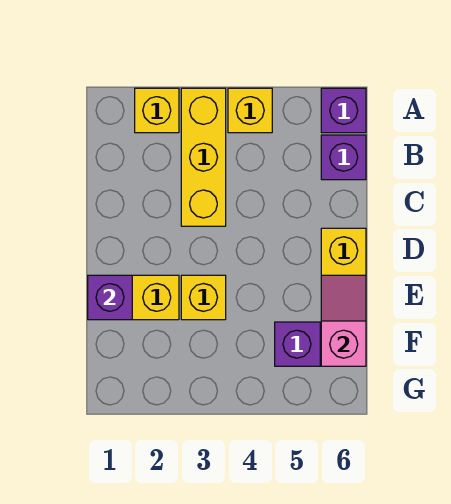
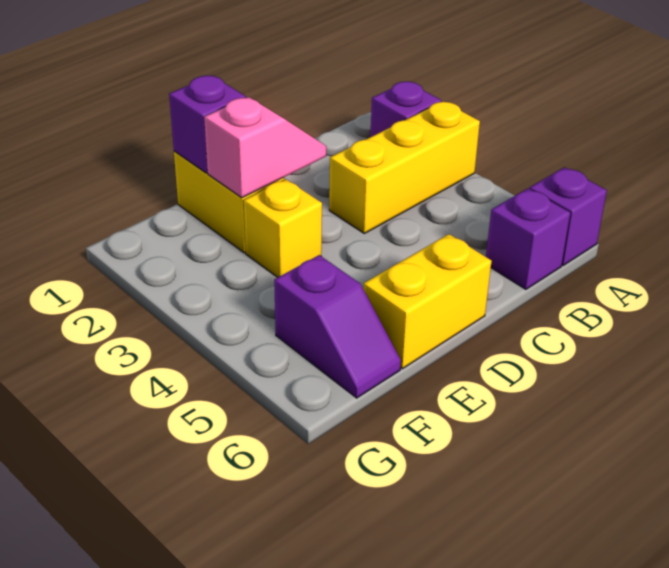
yellow brick A2 level 1 -> purple brick A2 level 1
yellow brick A4 level 1 -> none
pink slope E6:F6 level 2 top F -> pink slope D2:E2 level 2 top E

